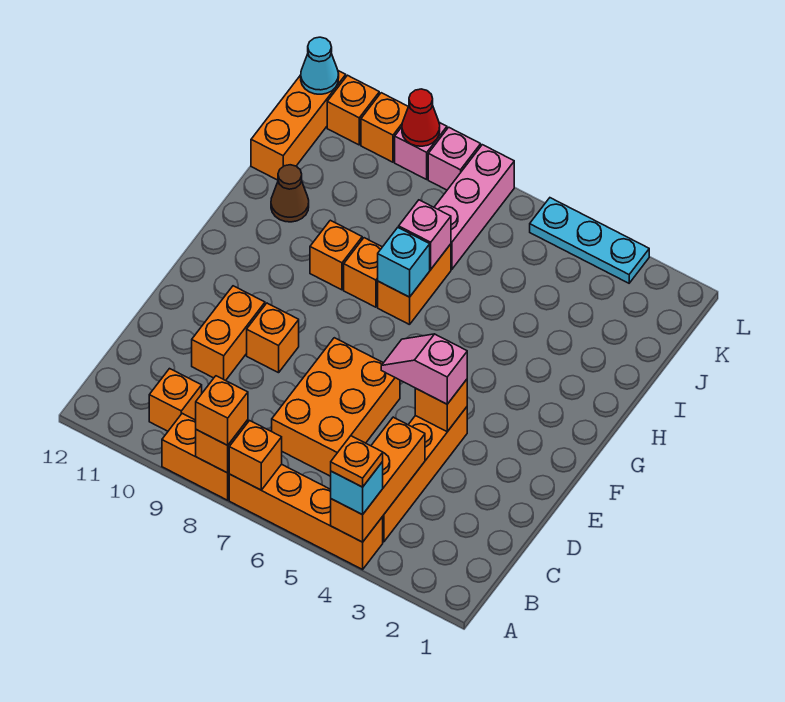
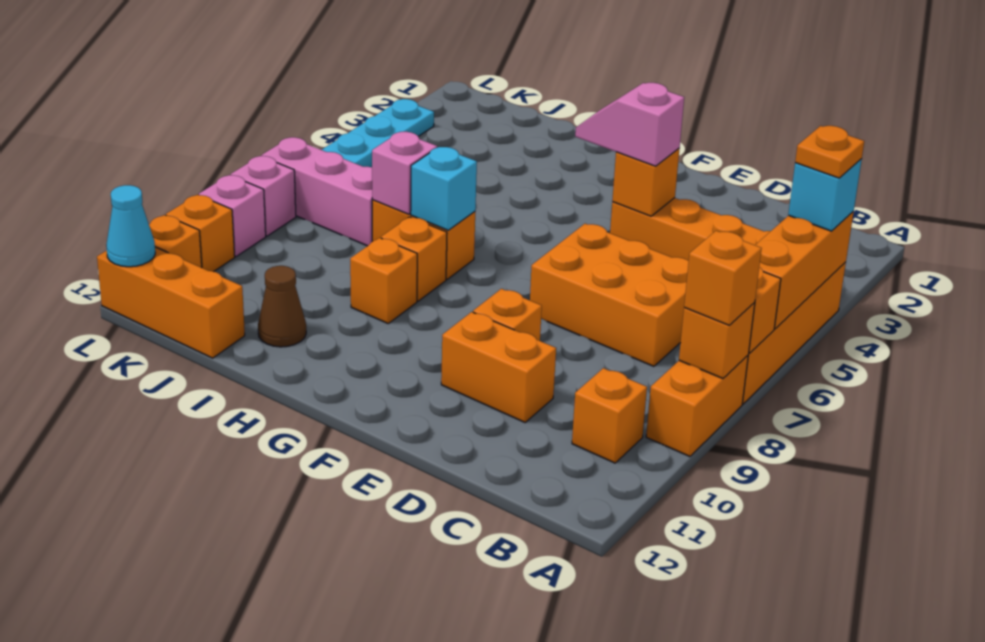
orange brick A4:C4 level 2 -> orange brick A4:A6 level 2
pink slope E4:E5 level 3 top 4 -> pink slope E4:F4 level 3 top E
red cone L9 level 2 -> none

